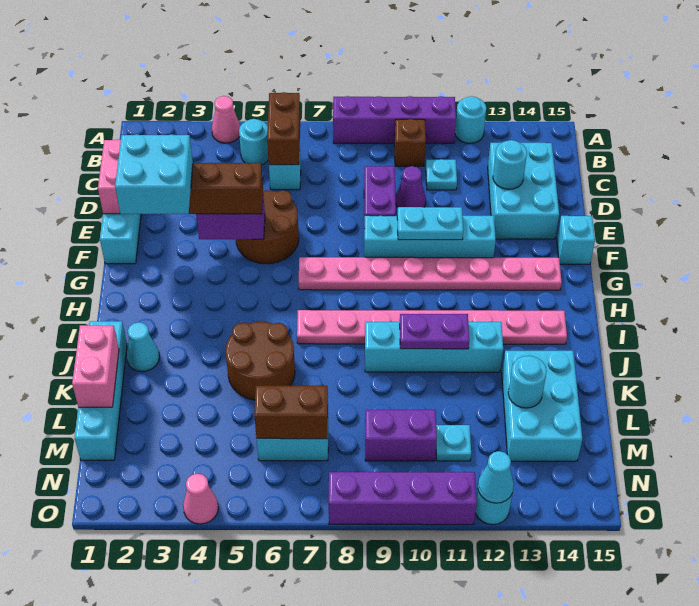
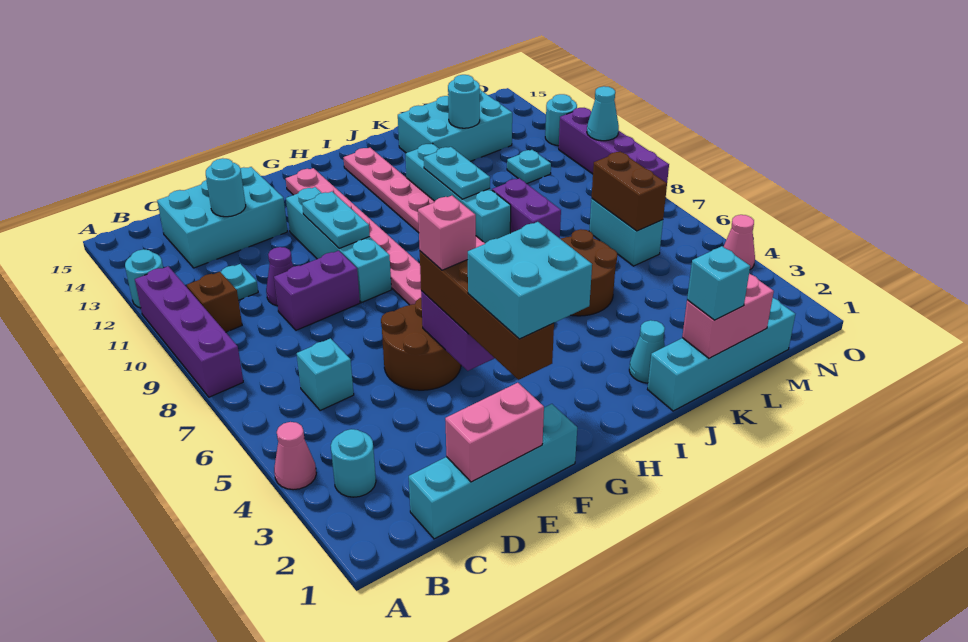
cyan round brick B5 level 1 -> cyan round brick B3 level 1
brown brick B6:C6 level 2 -> none
none -> pink brick F5 level 4
cyan brick F15 level 1 -> cyan brick K1 level 3
purple plate J10:J11 level 2 -> cyan plate J10:J11 level 2
purple brick M9:M10 level 1 -> purple brick K8:K9 level 1
cyan cone O12 level 2 -> cyan cone O10 level 2

